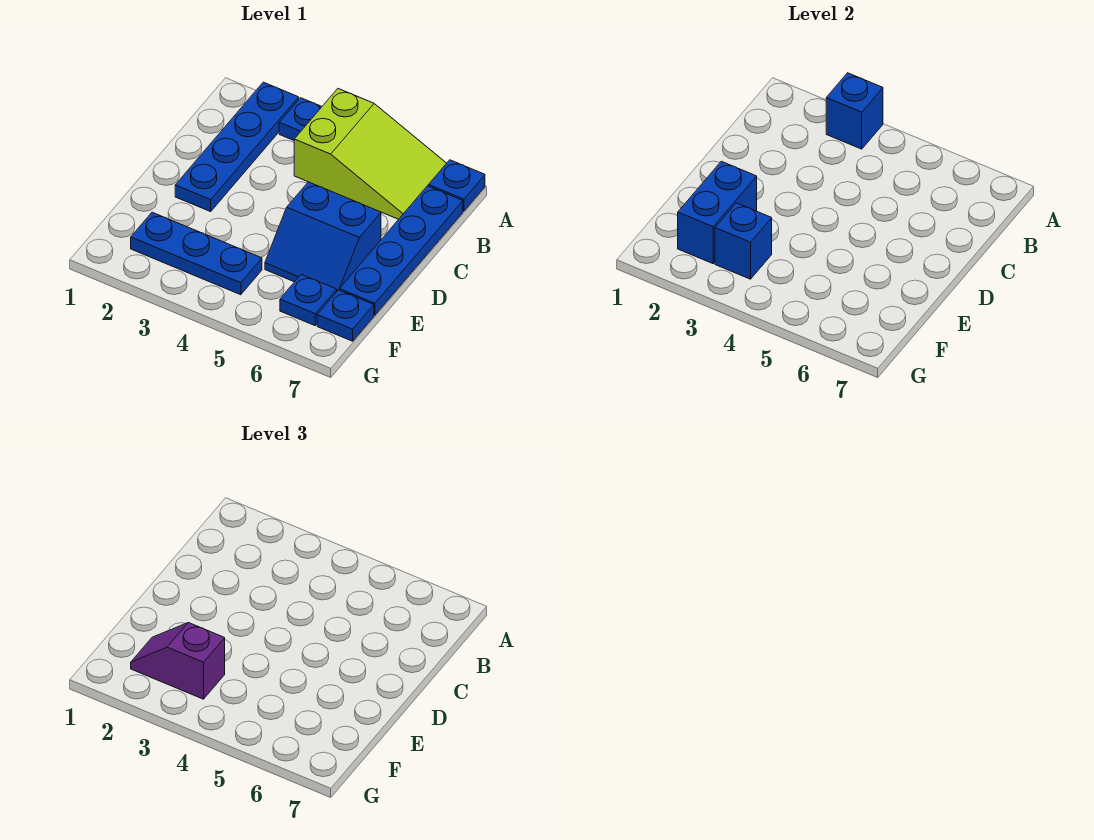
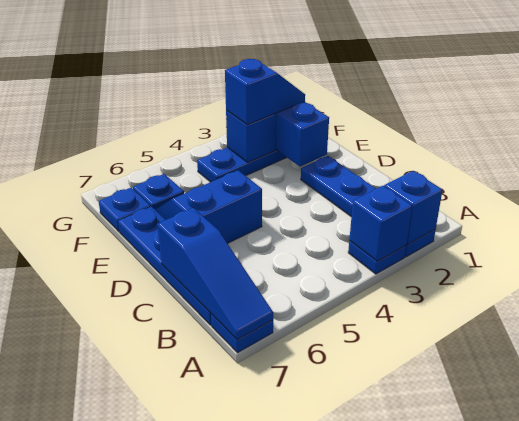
none -> blue brick A2 level 2
lime slope A4:B6 level 1 top 4 -> none
none -> blue slope A7:C7 level 2 top C
purple slope F2:F3 level 3 top 3 -> blue slope F2:F3 level 3 top 3

